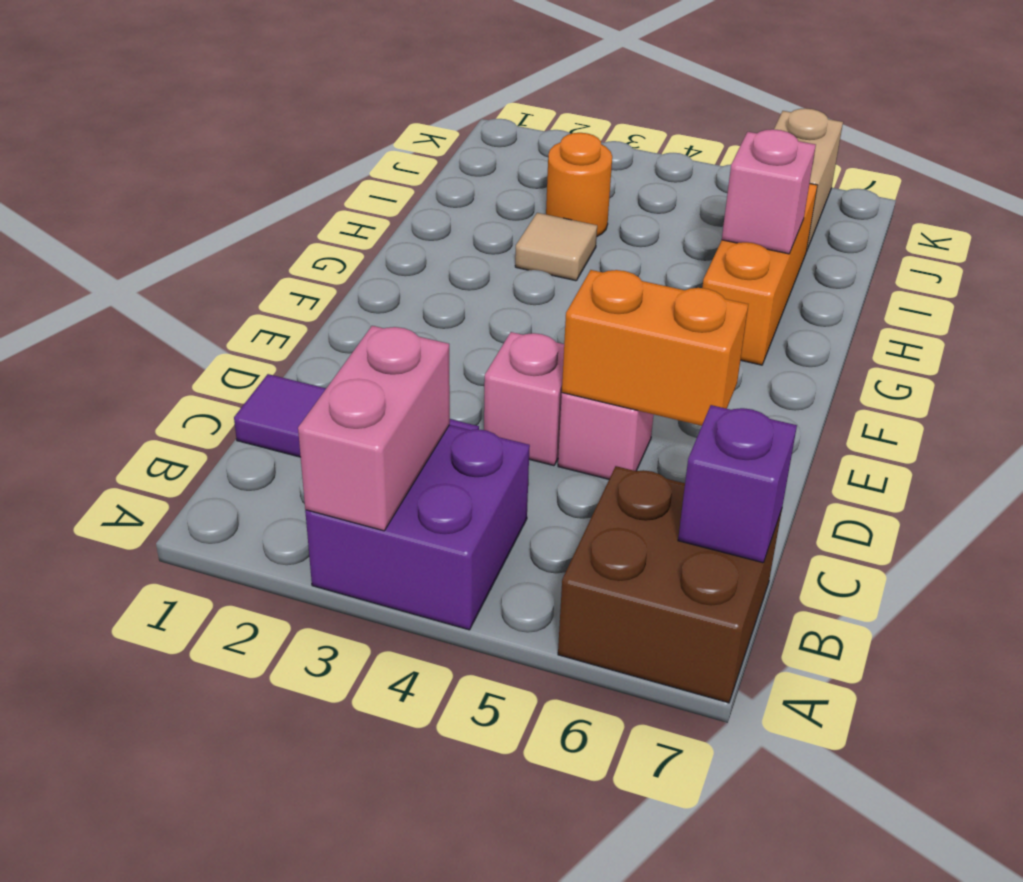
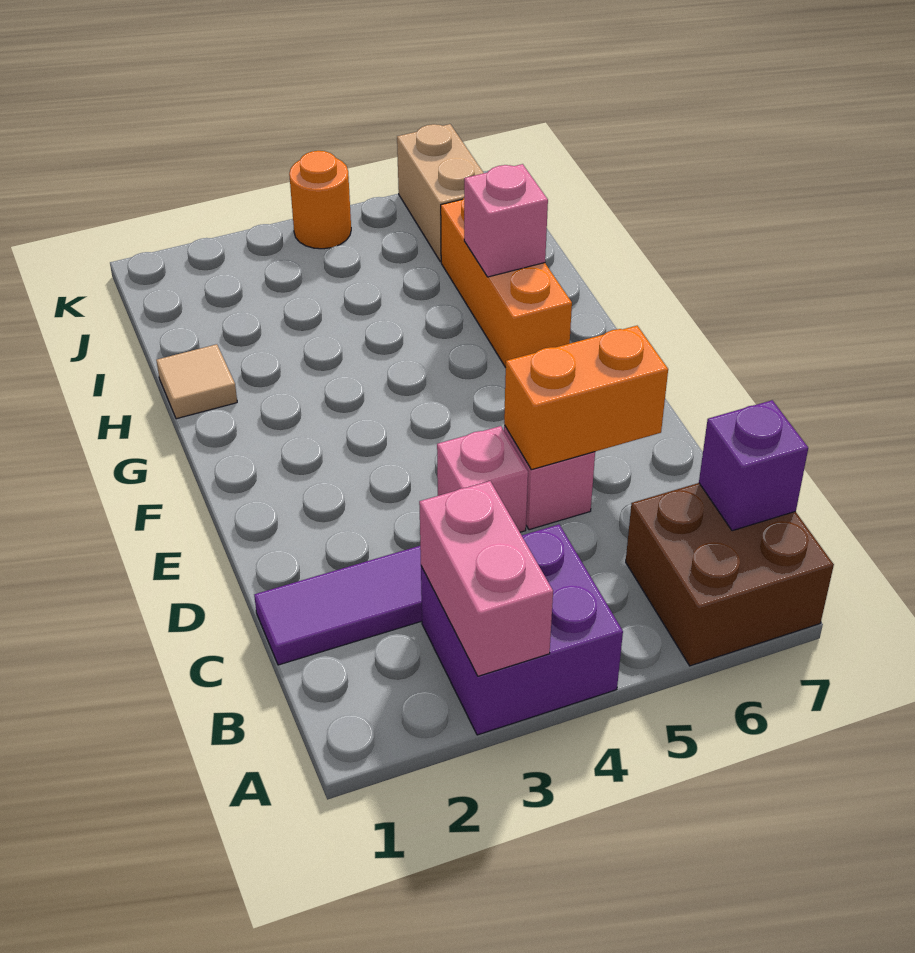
tan tile H3 level 1 -> tan tile H1 level 1
orange round brick I3 level 1 -> orange round brick K4 level 1

